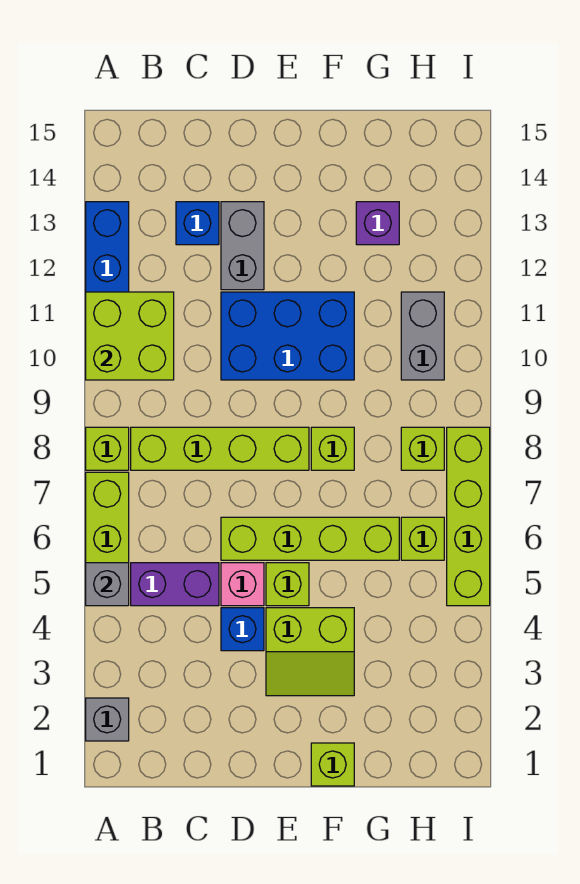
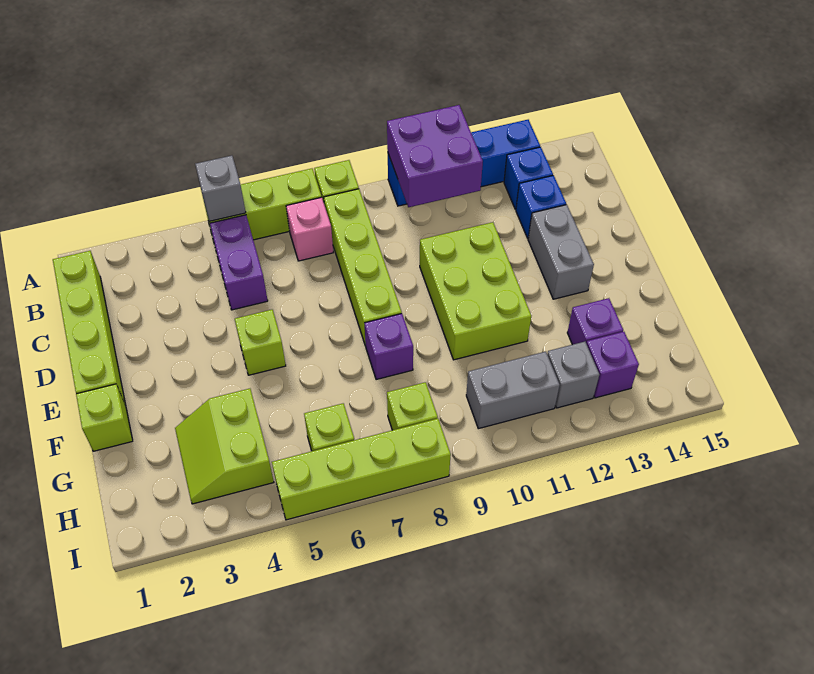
grey brick A2 level 1 -> grey brick H12 level 1
lime brick A10:B11 level 2 -> purple brick A10:B11 level 2
blue brick D4 level 1 -> blue brick B13 level 1
pink brick D5 level 1 -> pink brick B7 level 1
lime brick D6:G6 level 1 -> lime brick B1:E1 level 1
blue brick D10:F11 level 1 -> lime brick D10:F11 level 1
grey brick D12:D13 level 1 -> grey brick D13:E13 level 1
lime slope E3:F4 level 1 top 4 -> lime slope G3:H4 level 1 top 4
lime brick F8 level 1 -> purple brick F8 level 1
none -> purple brick H13 level 1

